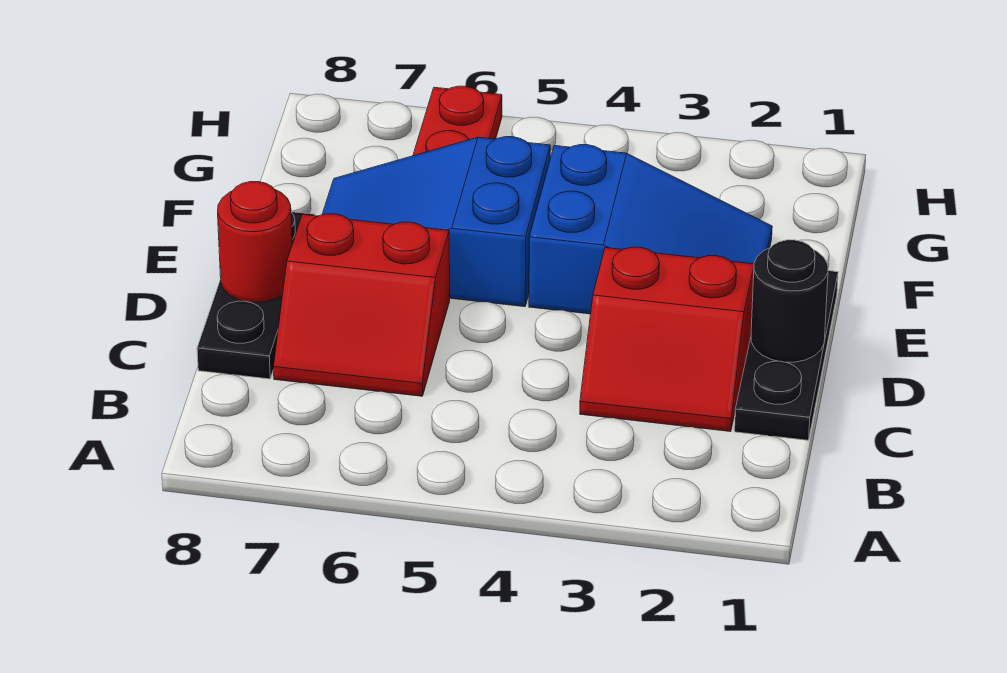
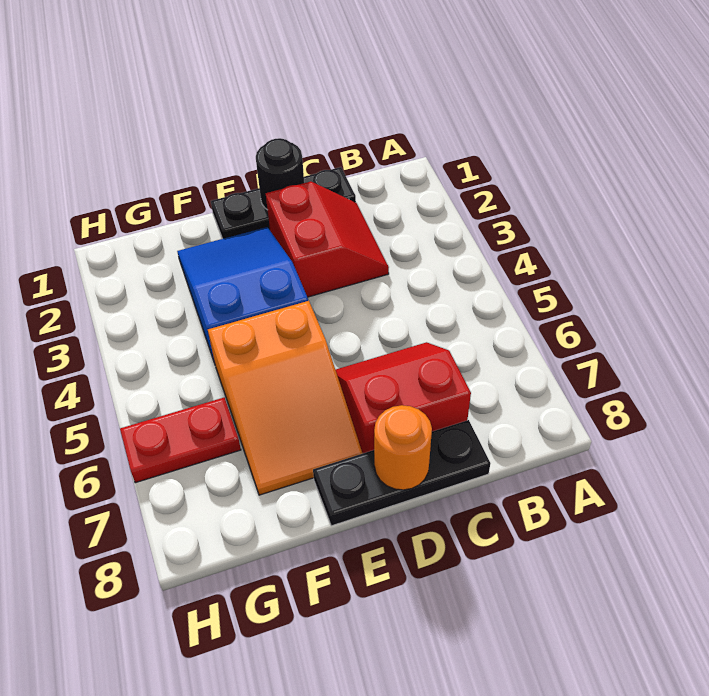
red slope C6:D7 level 1 top D -> red slope C6:D7 level 1 top 7
red round brick D8 level 2 -> orange round brick D8 level 2
blue slope E5:F7 level 1 top 5 -> orange slope E5:F7 level 1 top 5

